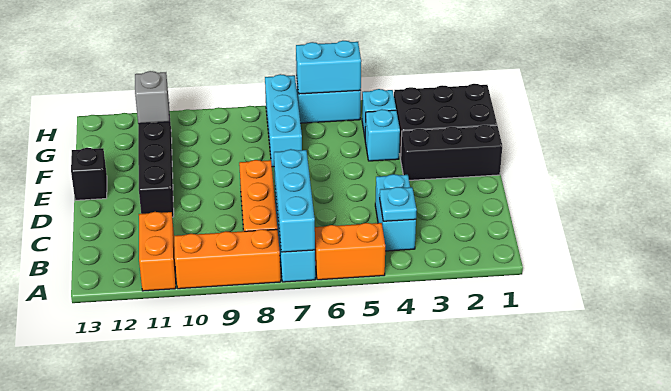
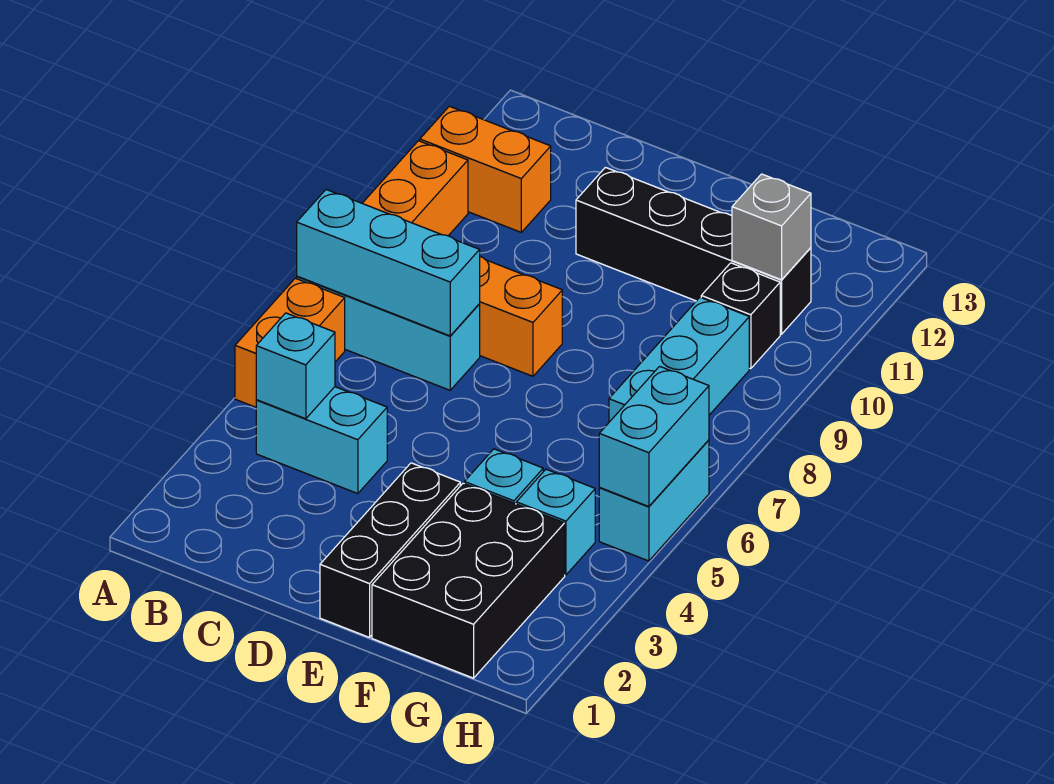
cyan plate B4 level 2 -> cyan brick B4 level 2
black brick E13 level 1 -> black brick G10 level 1
cyan brick F7:H7 level 1 -> cyan brick G7:G9 level 1

